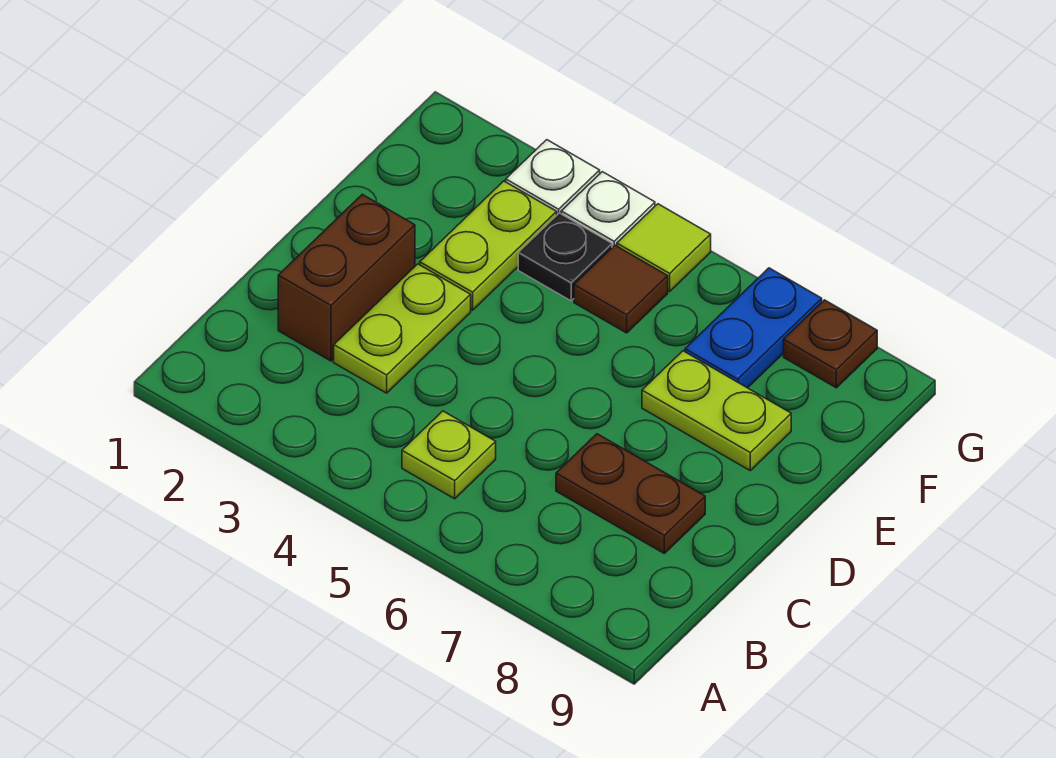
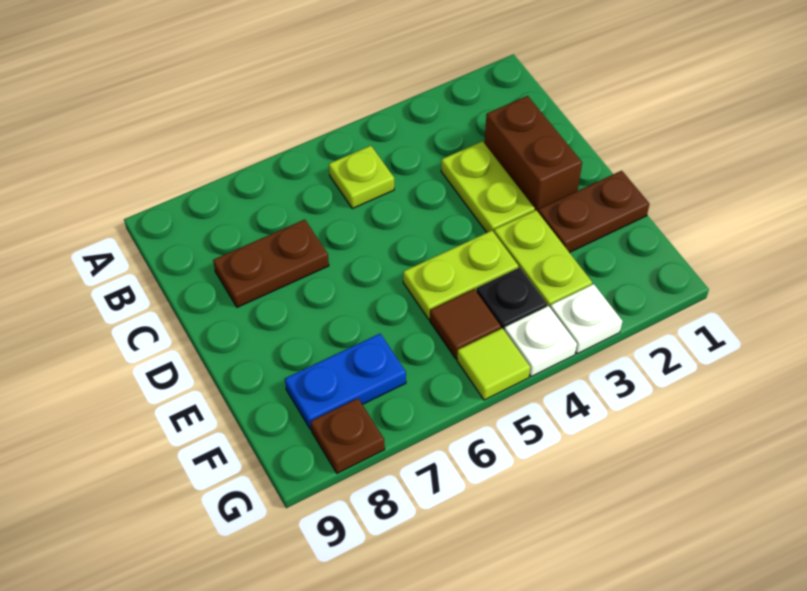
none -> brown plate E1:E2 level 1
lime plate E7:E8 level 1 -> lime plate E4:E5 level 1
blue plate F7:G7 level 1 -> blue plate F7:F8 level 1

